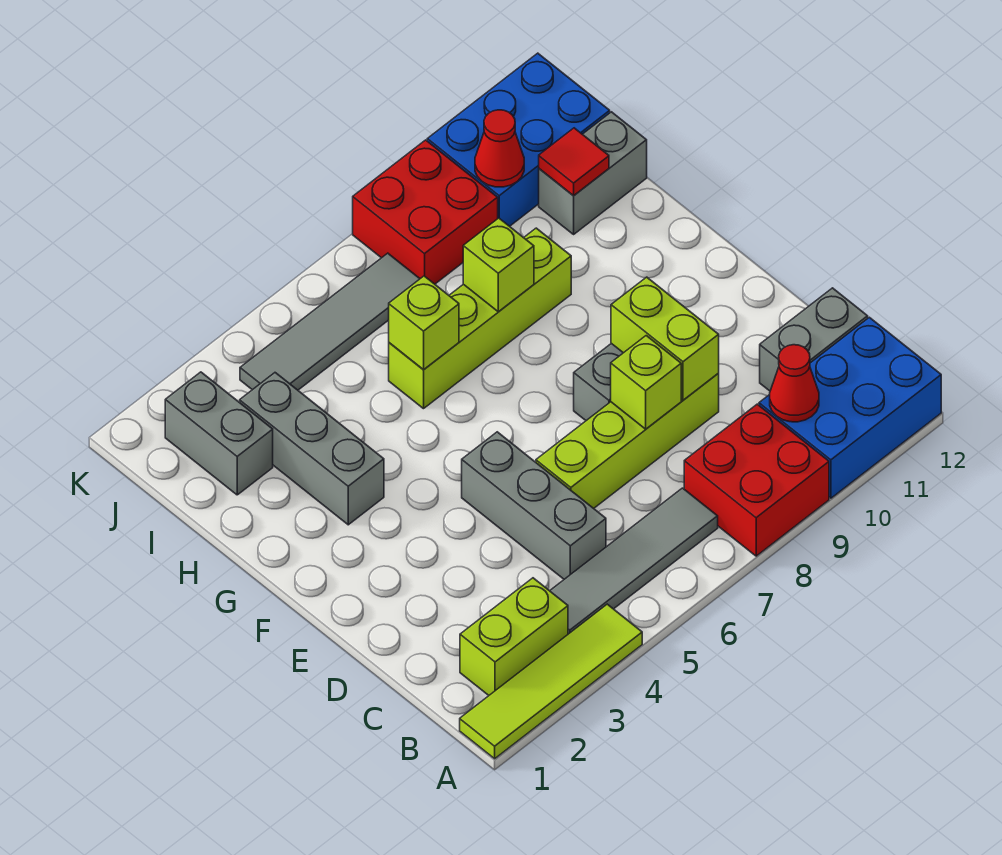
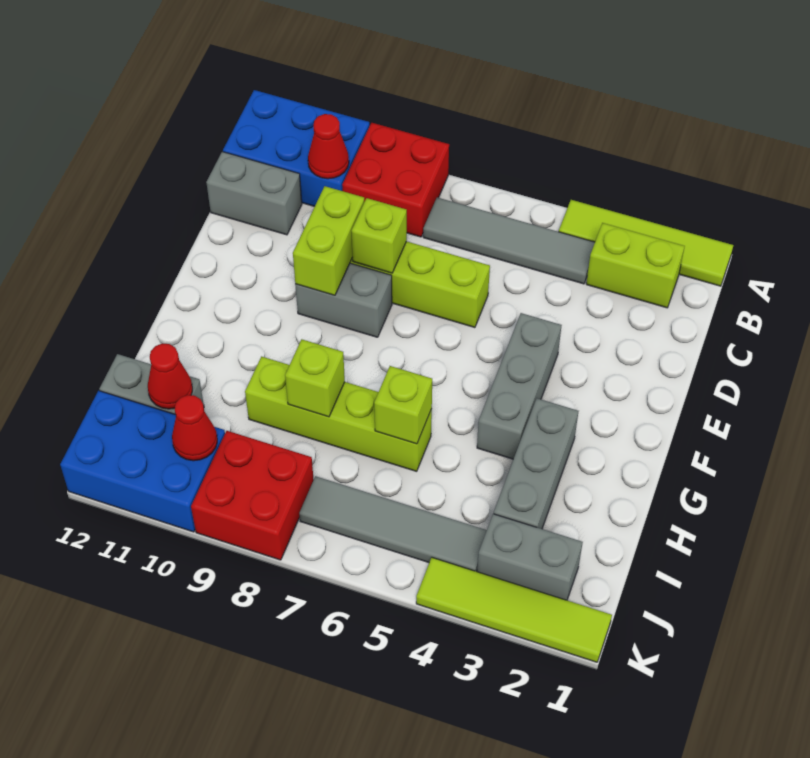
grey brick C5:E5 level 1 -> grey brick E4:G4 level 1
grey brick I2:J2 level 1 -> grey brick J2:J3 level 1
red tile I11 level 2 -> red cone I11 level 2
none -> lime tile K1:K4 level 1

